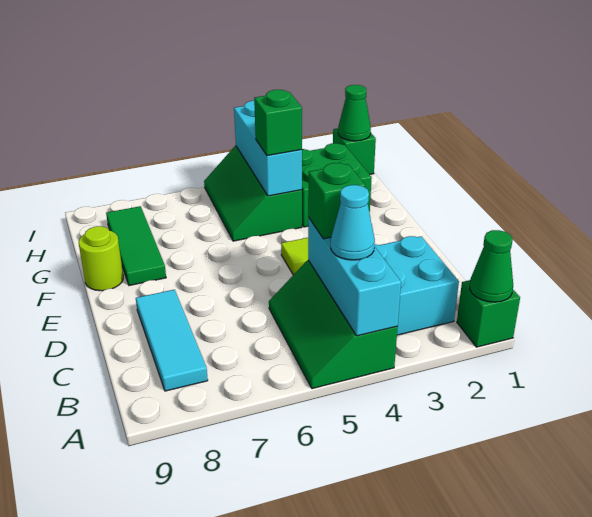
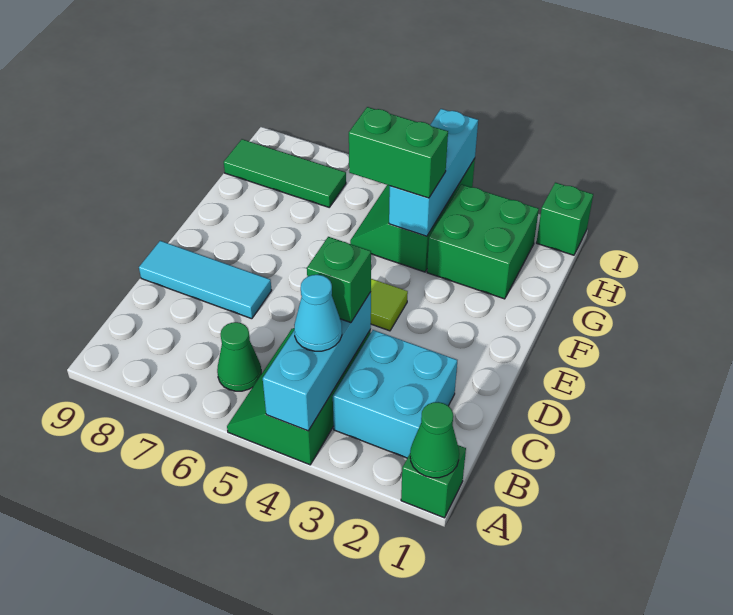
cyan tile B8:D8 level 1 -> cyan tile D7:D9 level 1
green tile F8:H8 level 1 -> green tile H7:H9 level 1
lime round brick F9 level 1 -> none
green brick G4 level 3 -> green brick G4:G5 level 3
green cone I1 level 2 -> green cone B6 level 1

